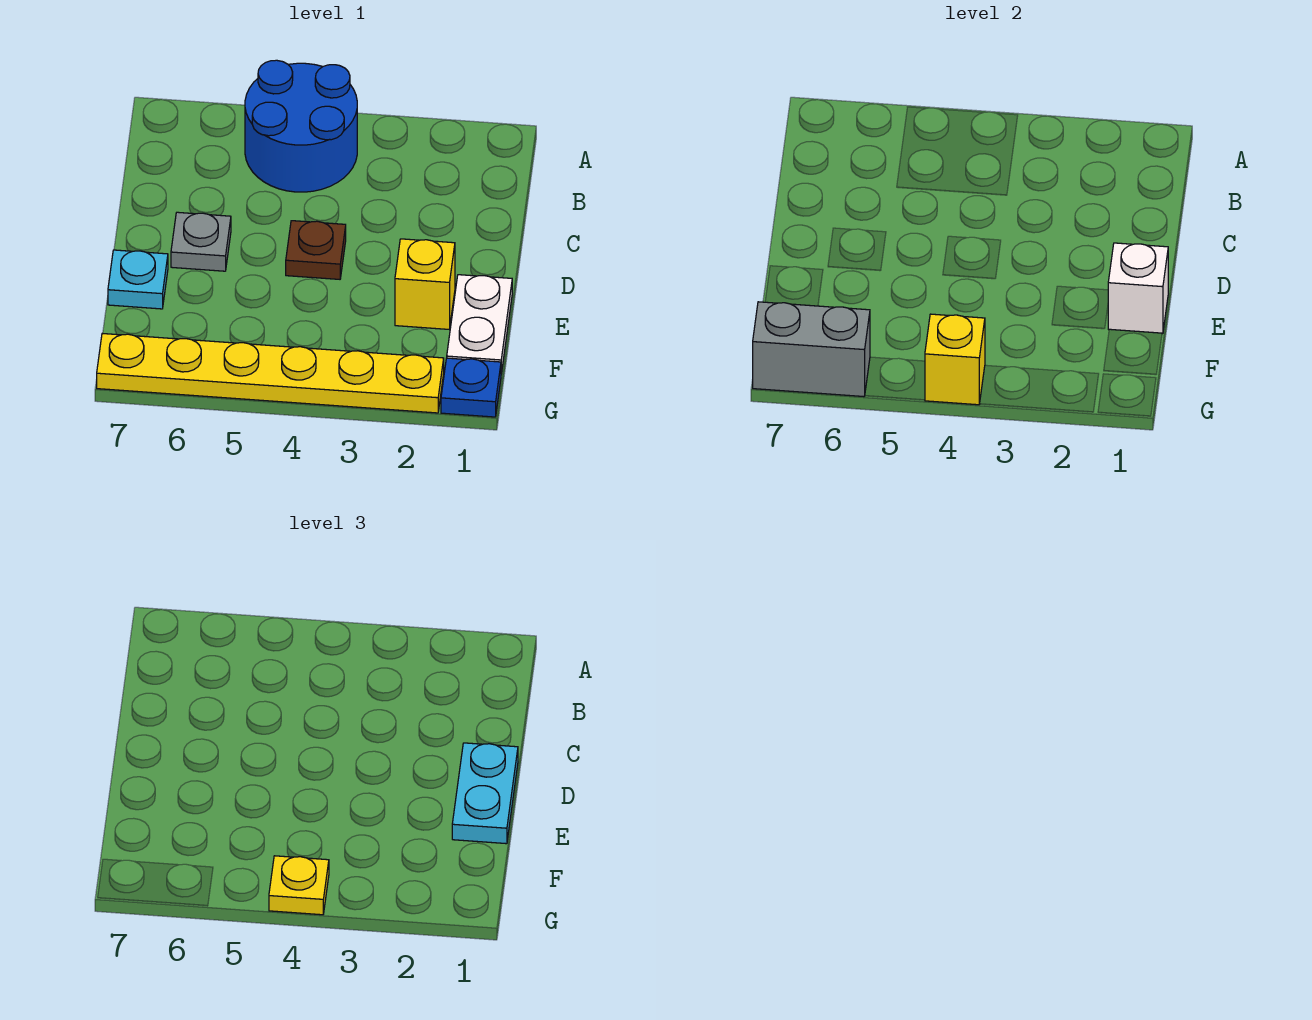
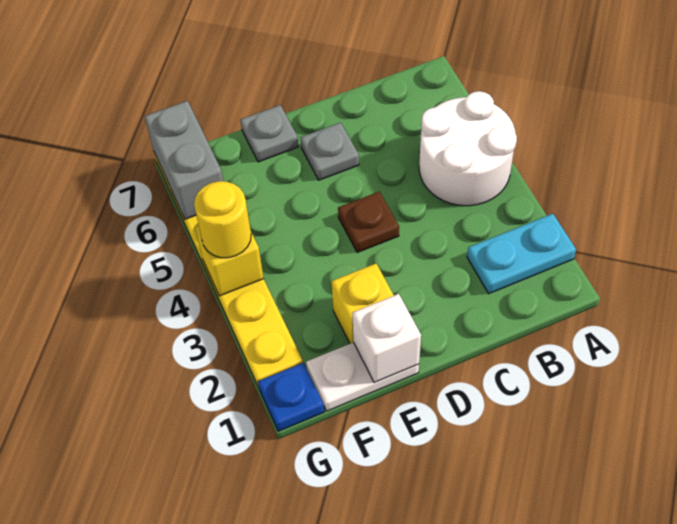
blue round brick A4:B5 level 1 -> white round brick A4:B5 level 1
cyan plate D1:E1 level 3 -> cyan plate A2:B2 level 1
cyan plate E7 level 1 -> grey plate E7 level 1
yellow plate G4 level 3 -> yellow round brick G4 level 3

